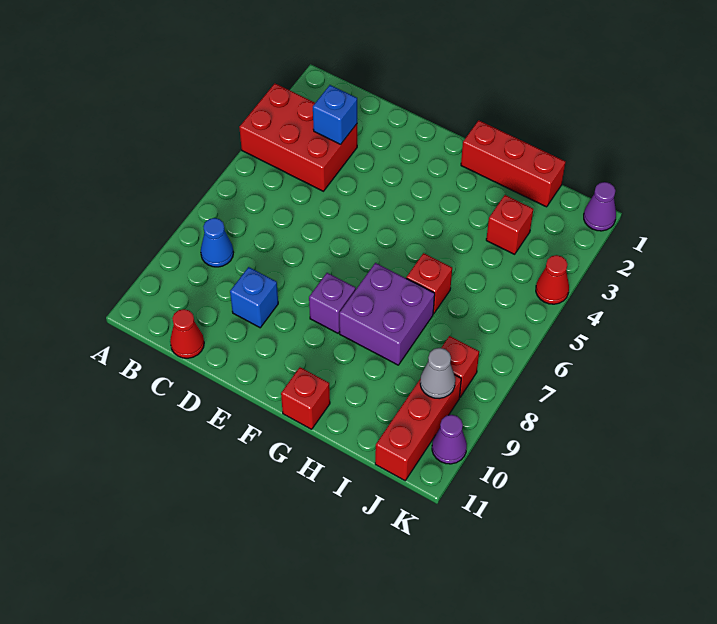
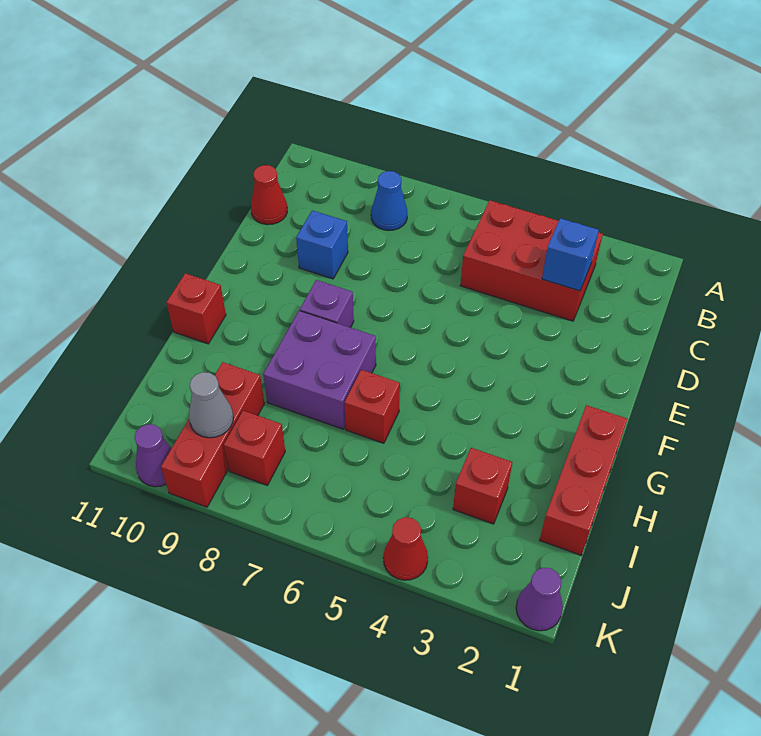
red brick A3:C4 level 1 -> red brick B3:C5 level 1
red brick J9:J11 level 1 -> red brick I9:K9 level 1

